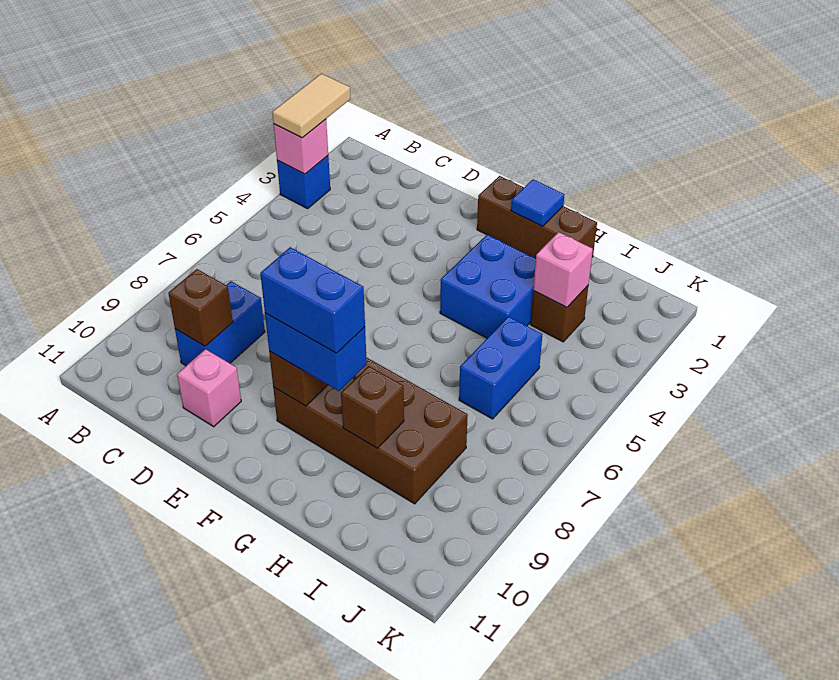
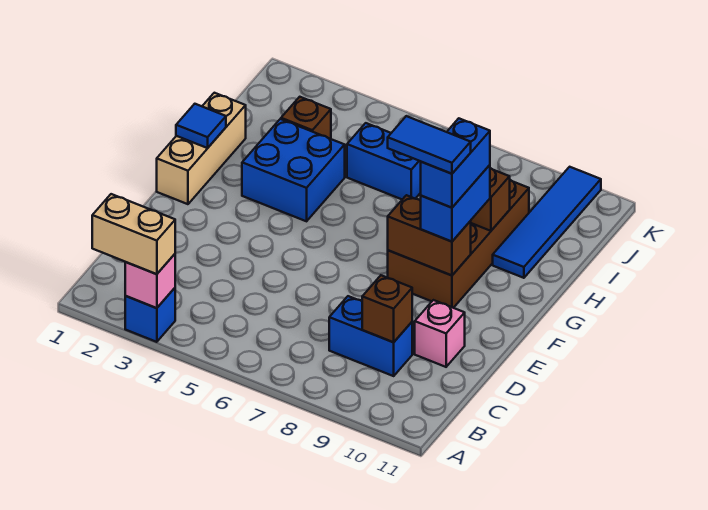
tan tile A2:A3 level 3 -> tan brick A2:A3 level 3
brown brick F1:H1 level 1 -> tan brick F1:H1 level 1
none -> blue tile F8:F9 level 5
none -> blue tile H10:K10 level 1
pink brick I3 level 2 -> none

